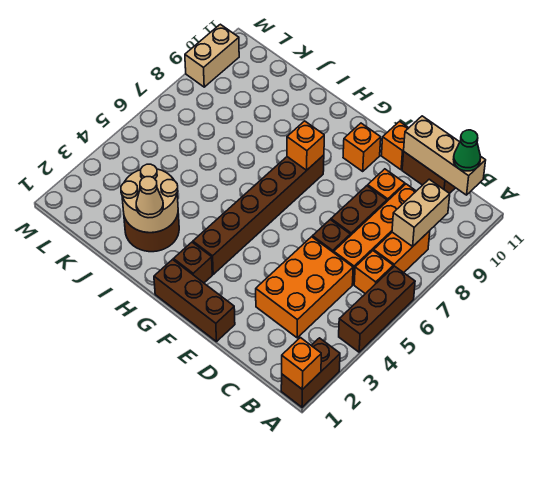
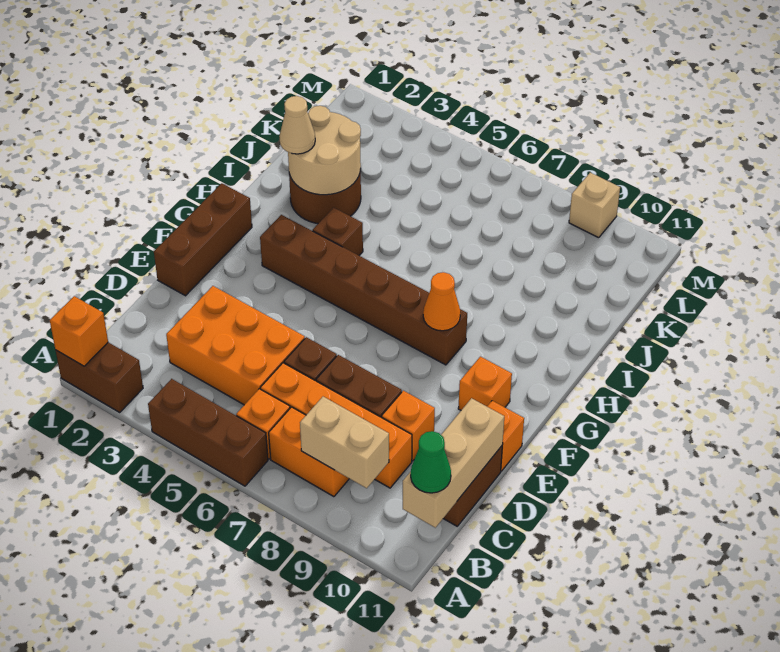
brown brick G2 level 1 -> brown brick H4 level 1
orange brick G8 level 2 -> orange cone G8 level 2
tan brick M9:M10 level 1 -> tan brick M9 level 1

